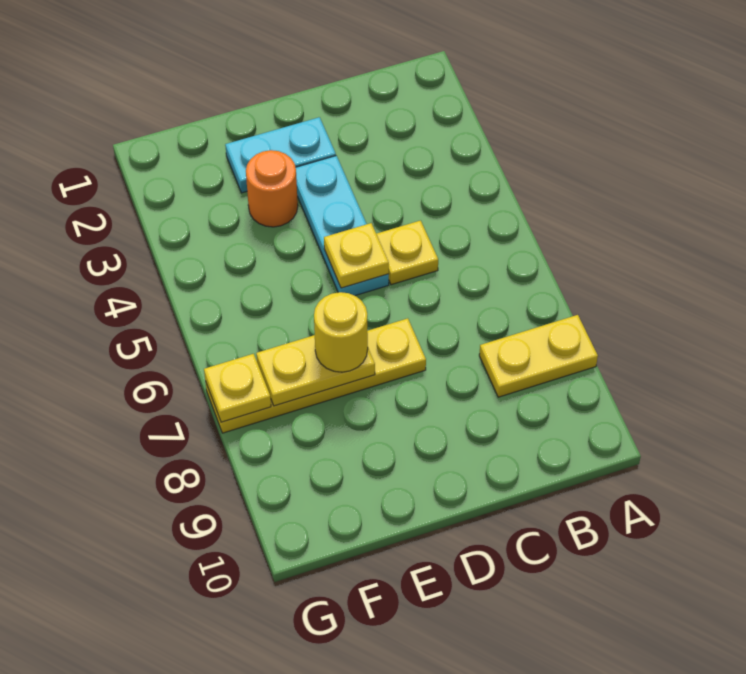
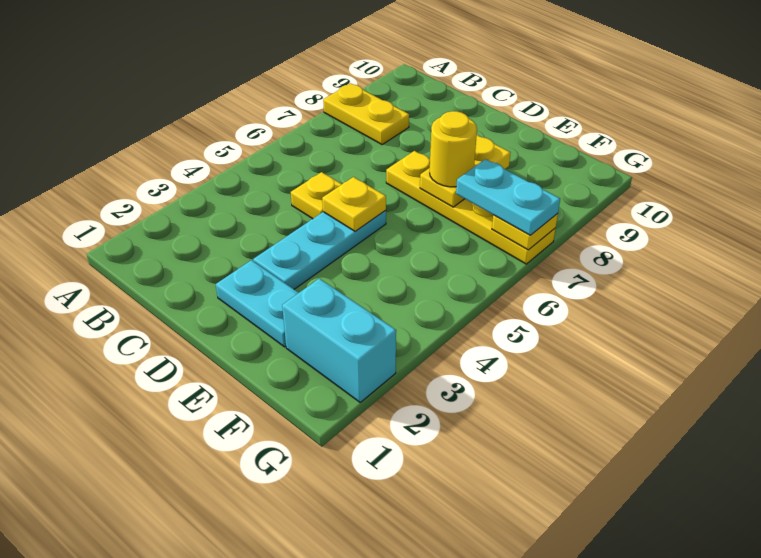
orange round brick E3 level 1 -> none
yellow plate E7:F7 level 2 -> yellow plate E7:E8 level 2
none -> cyan brick F2:G2 level 1
none -> cyan plate F7:G7 level 3

